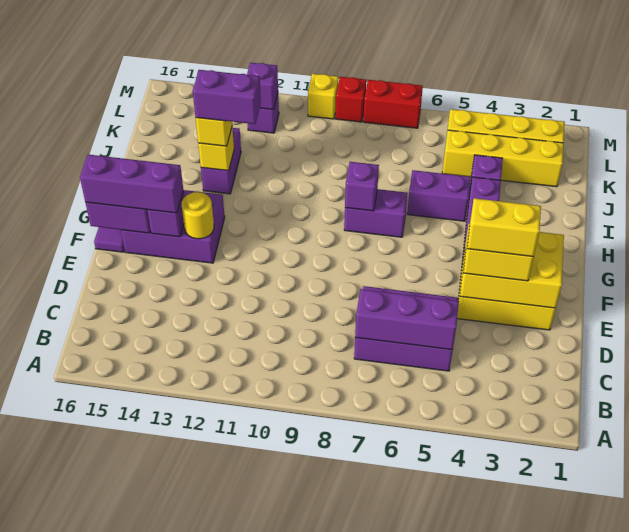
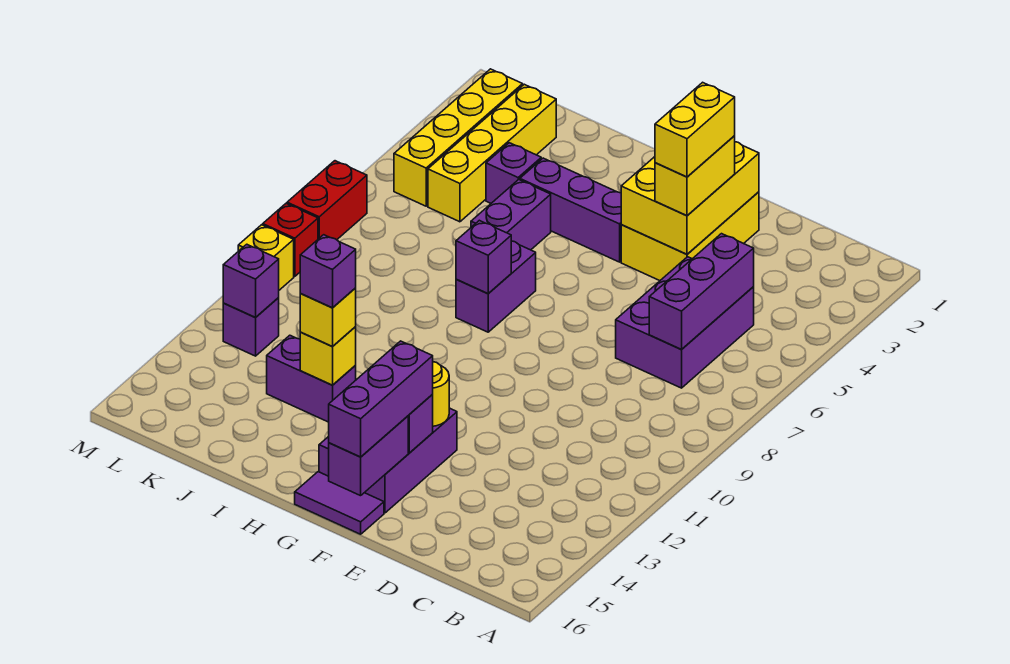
purple brick I12:I13 level 4 -> purple brick I13 level 4

